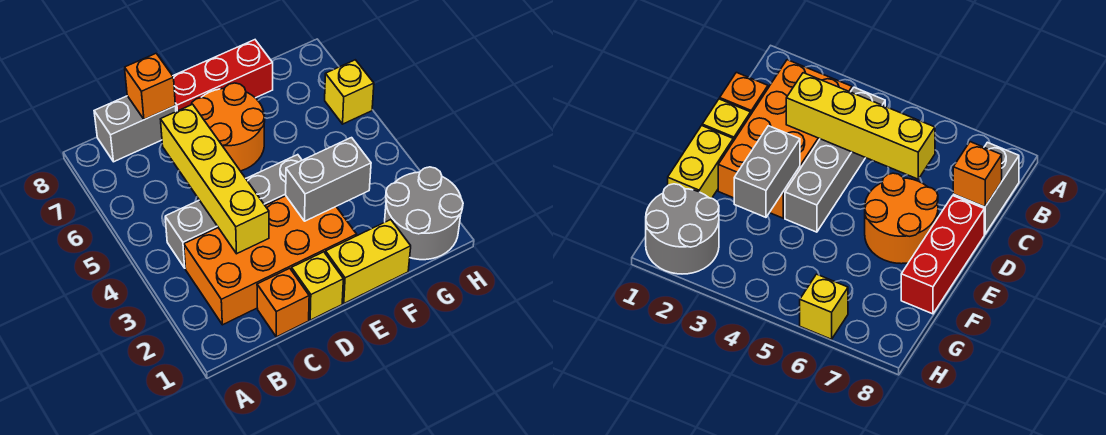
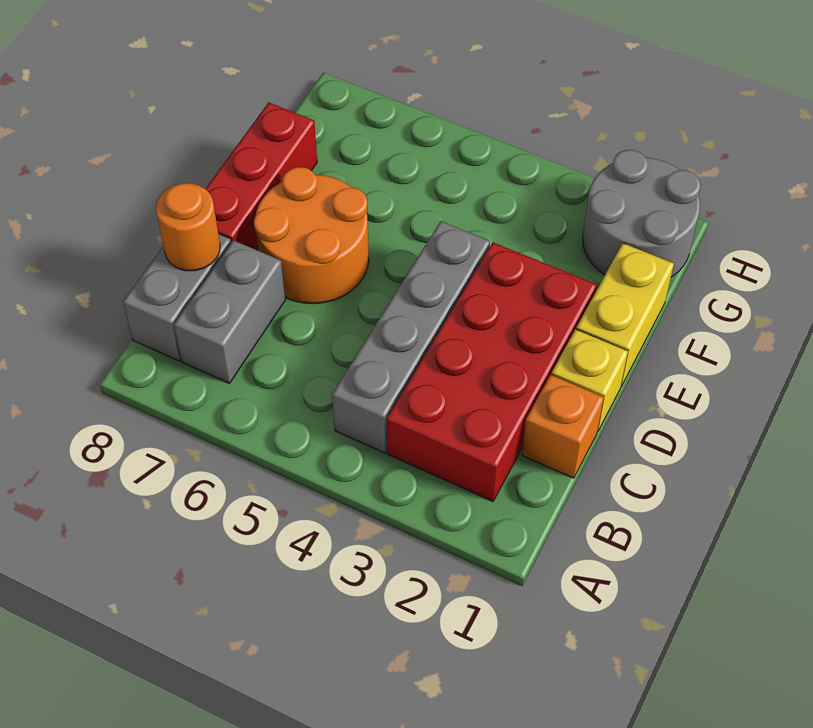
orange brick B2:E3 level 1 -> red brick B2:E3 level 1
yellow brick C3:C6 level 2 -> none
orange brick C8 level 2 -> orange round brick C8 level 2
grey brick E3:F3 level 2 -> grey brick B7:C7 level 1
yellow brick H6 level 1 -> none

